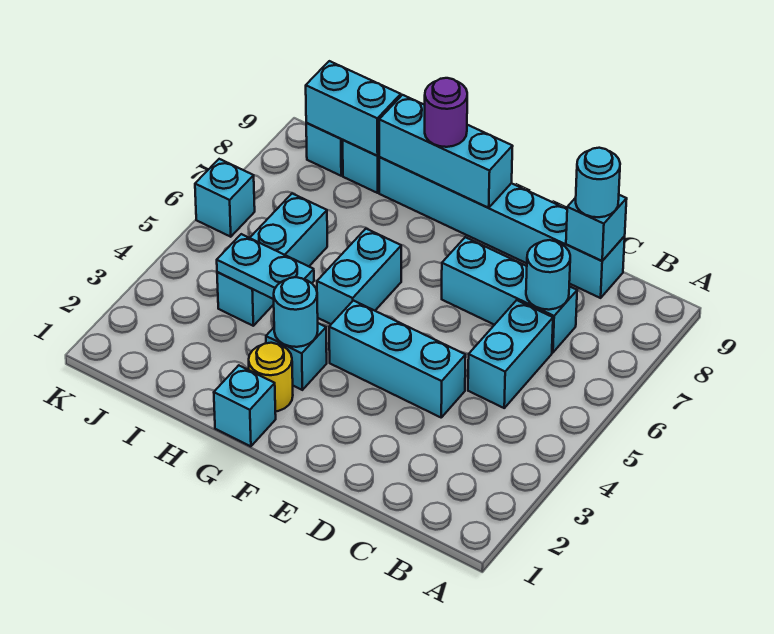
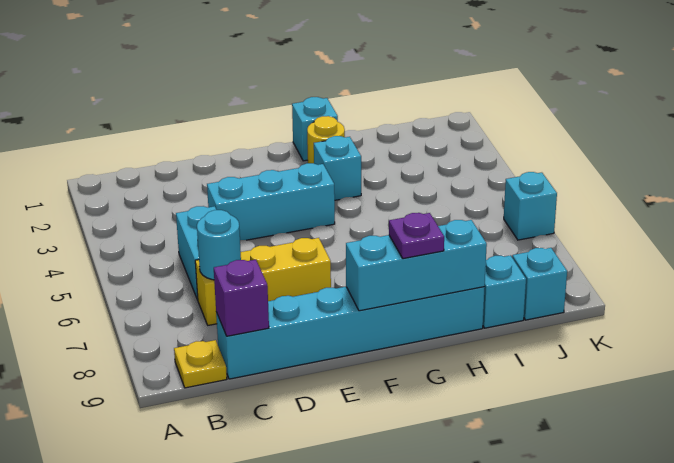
none -> yellow plate B9 level 1
cyan brick C7:E7 level 1 -> yellow brick C7:E7 level 1
cyan brick C9 level 2 -> purple brick C9 level 2
cyan round brick C9 level 3 -> none
cyan round brick G3 level 2 -> none
cyan brick G5:G6 level 1 -> none
purple round brick G9 level 3 -> purple plate G9 level 3
cyan plate H4:I4 level 2 -> none
cyan brick I4:I6 level 1 -> none
cyan brick I9:J9 level 2 -> none

